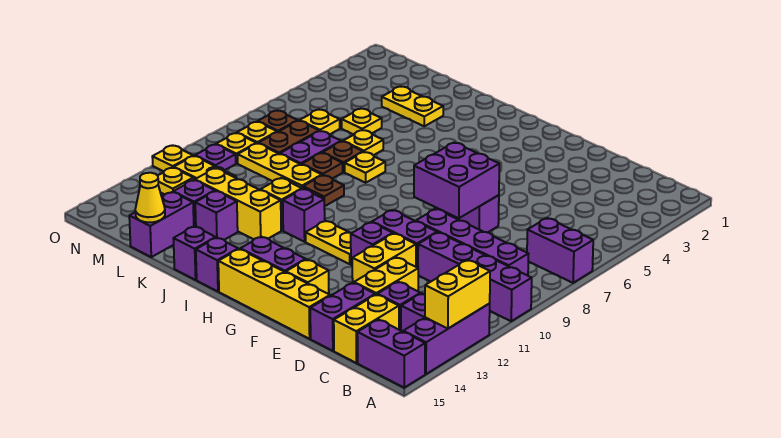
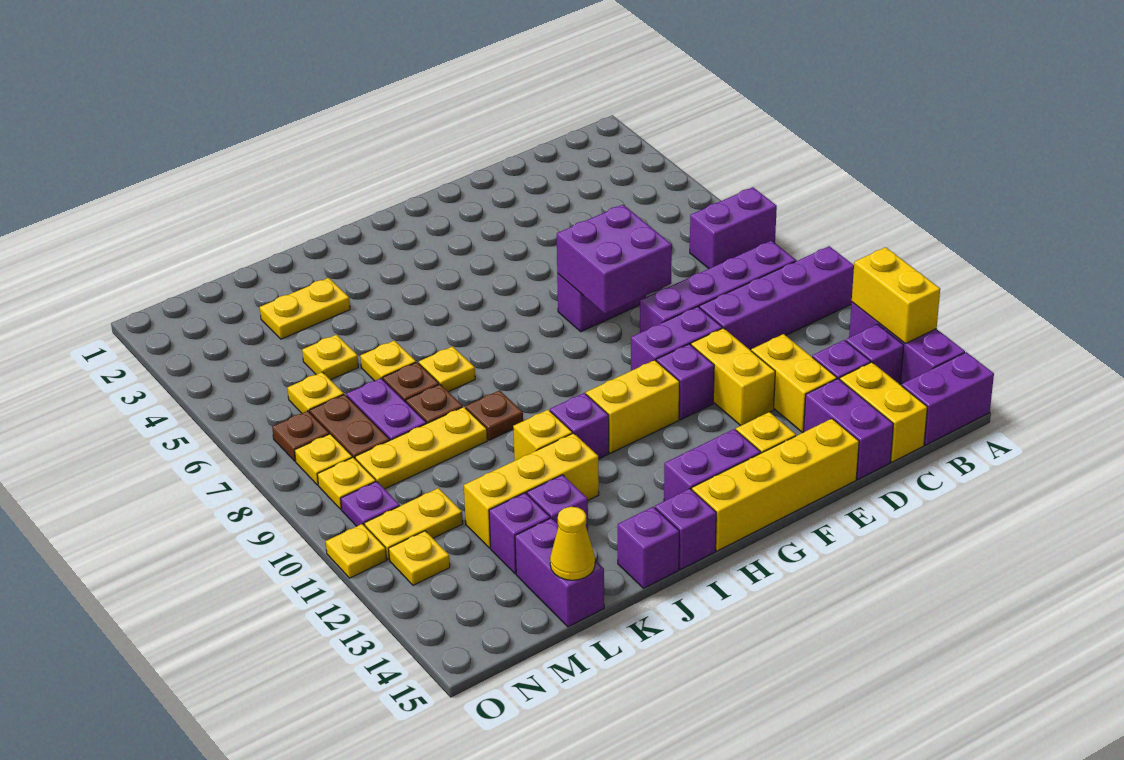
yellow plate G11:H11 level 1 -> yellow brick G11:H11 level 1

